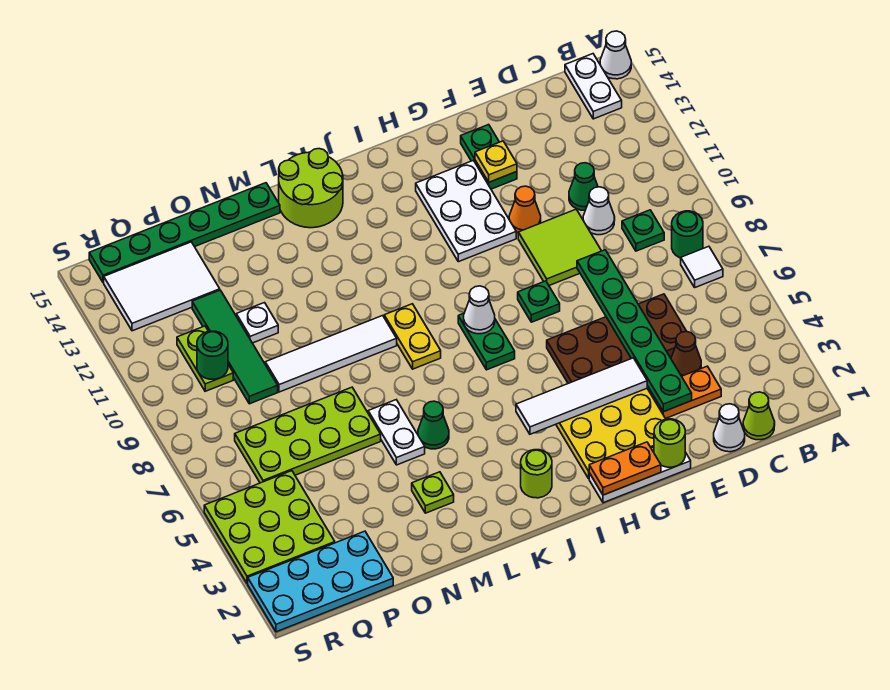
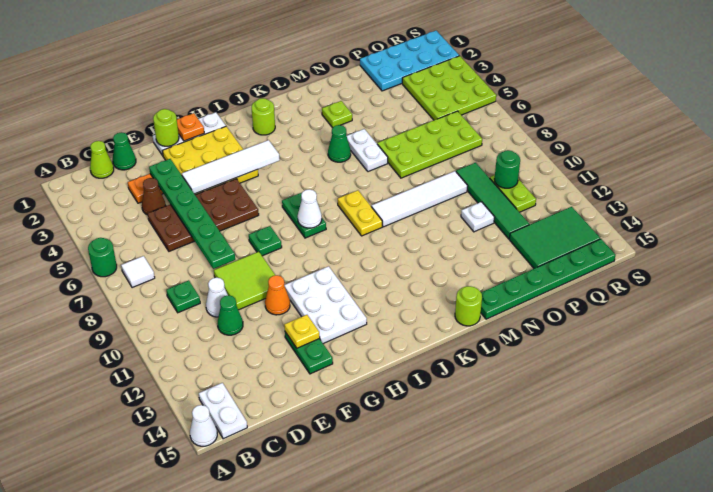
green round brick B8 level 1 -> green round brick A6 level 1
white cone D1 level 1 -> green cone D1 level 1
orange plate G1:H1 level 2 -> orange plate G1 level 2
lime round brick K14:L15 level 1 -> lime round brick L15 level 1
white tile P13:R14 level 1 -> green tile P13:R14 level 1

